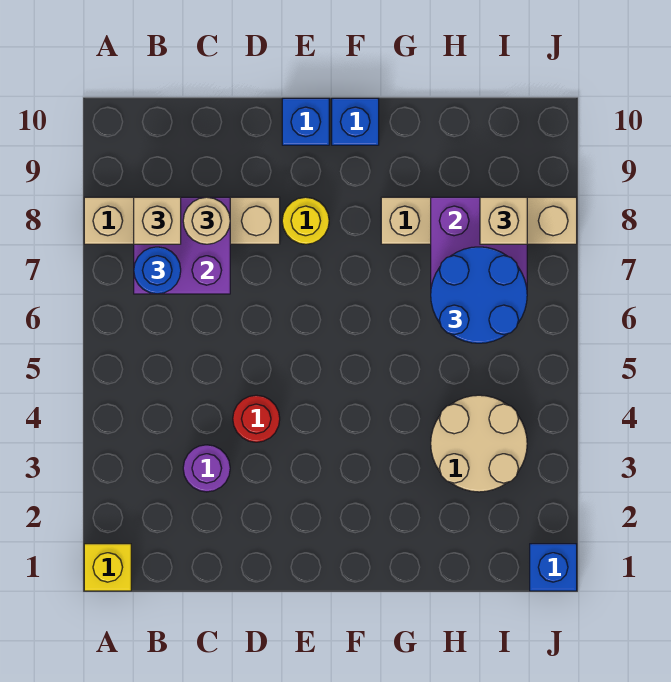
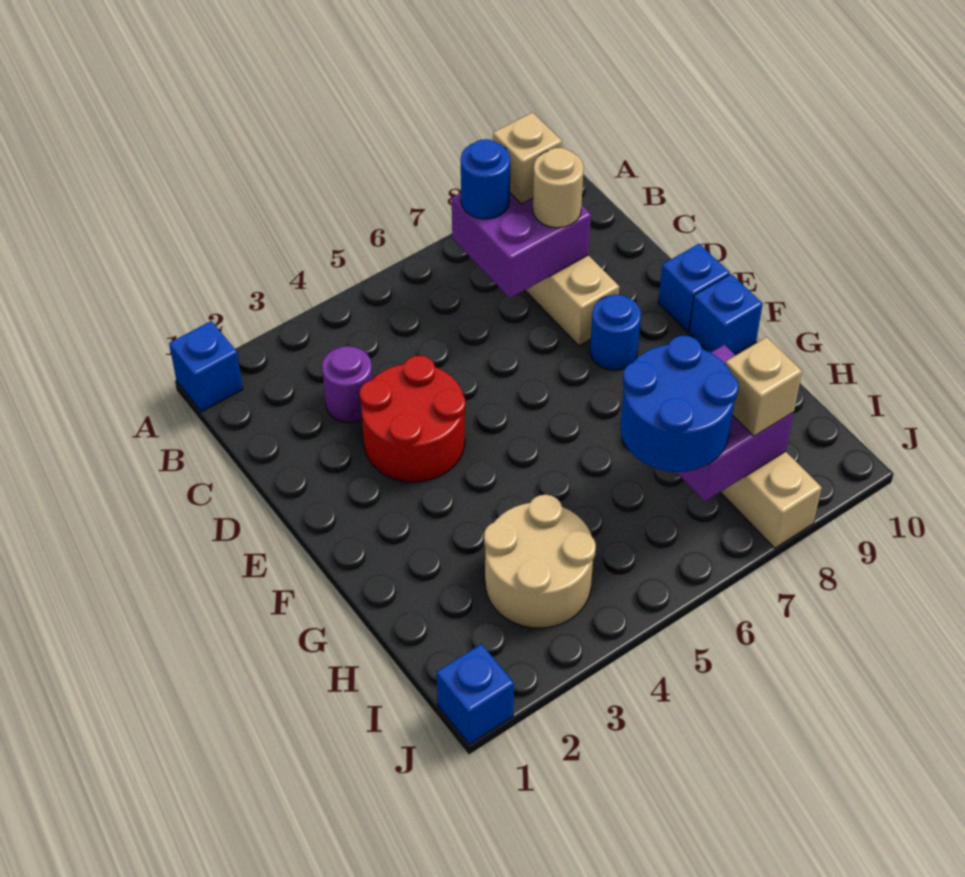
yellow brick A1 level 1 -> blue brick A1 level 1
red round brick D4 level 1 -> red round brick D3:E4 level 1
yellow round brick E8 level 1 -> blue round brick E8 level 1

